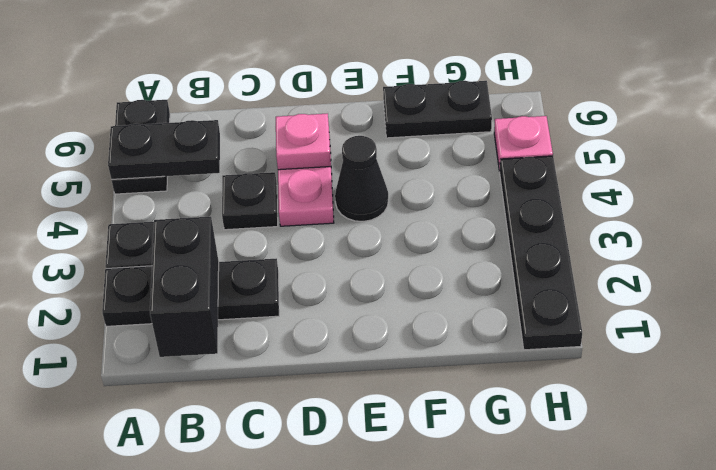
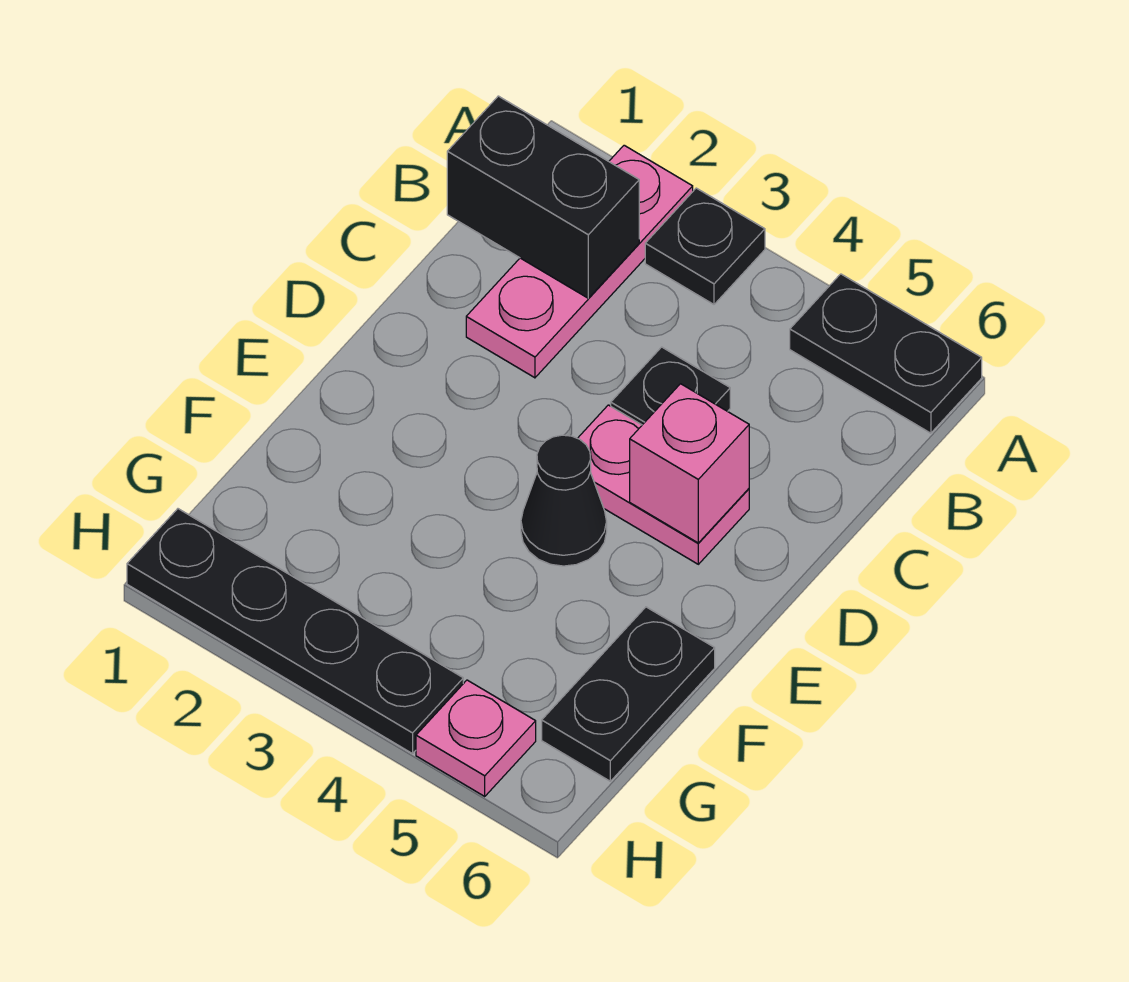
black plate A2:C2 level 1 -> pink plate A2:C2 level 1
black plate A5:B5 level 2 -> none
pink plate D5 level 2 -> pink brick D5 level 2

